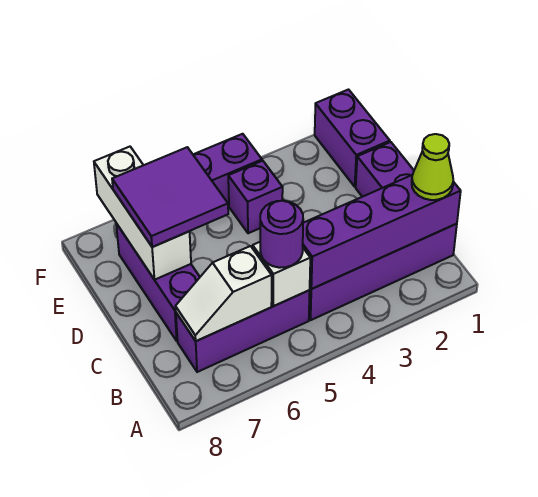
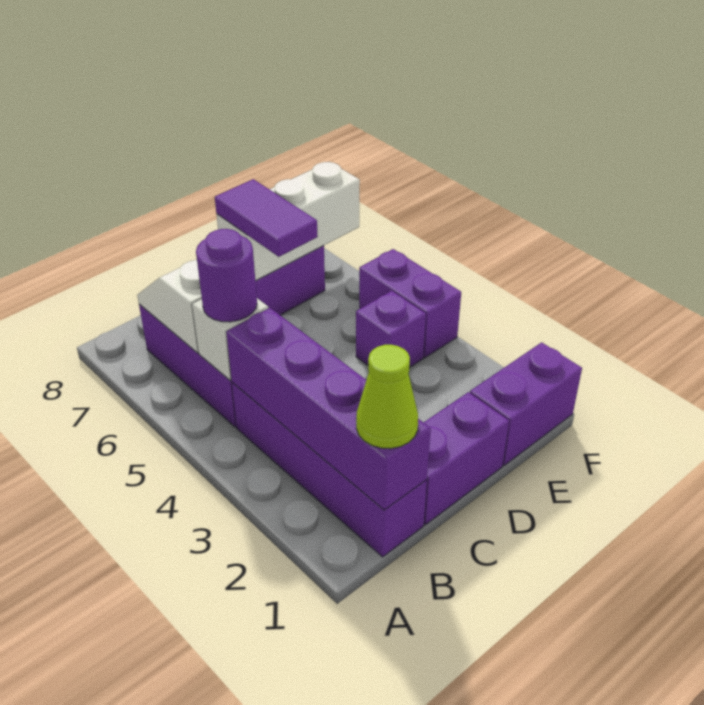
purple tile D6:E7 level 3 -> purple tile D6:D7 level 3

